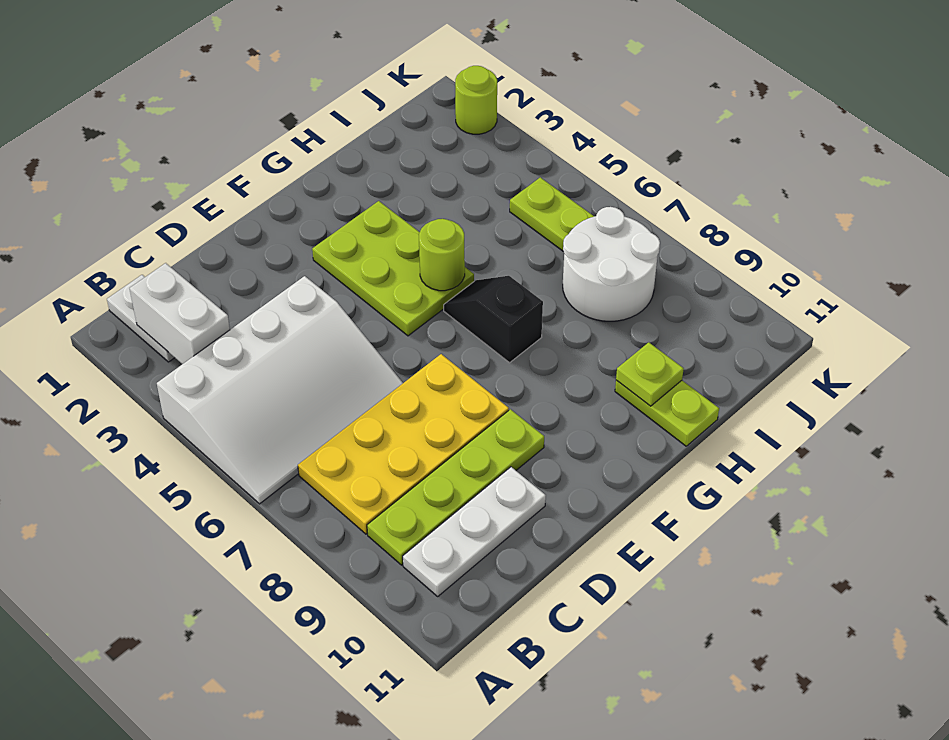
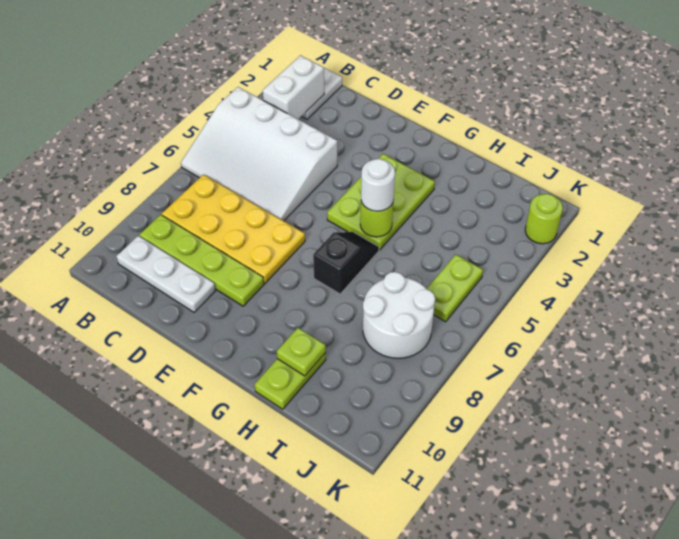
none -> white round brick G5 level 3

